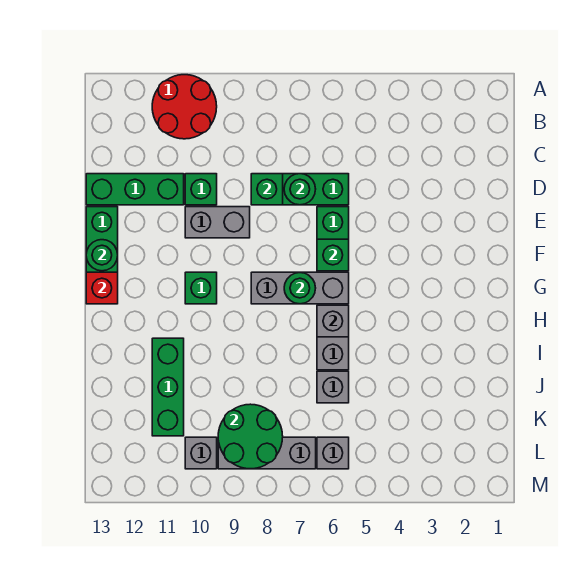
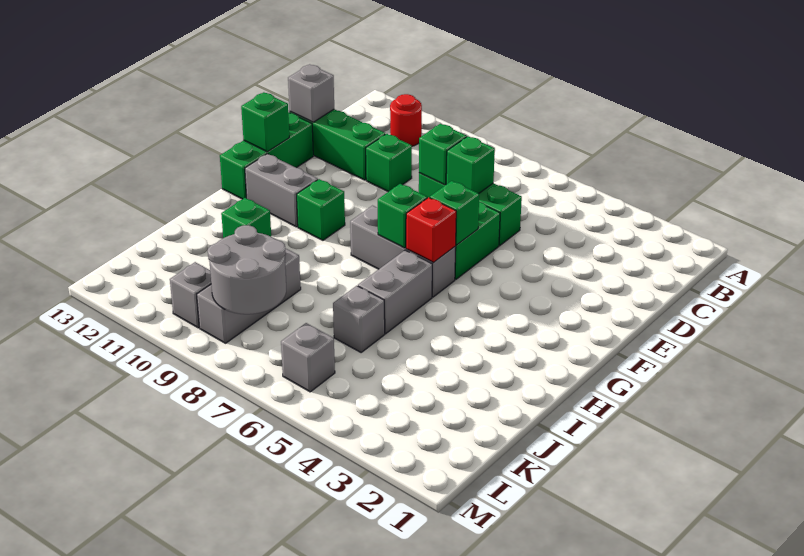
red round brick A10:B11 level 1 -> red round brick B11 level 1
green round brick D7 level 2 -> green brick D7 level 2
grey brick E9:E10 level 1 -> grey brick G11:G12 level 1
green round brick F13 level 2 -> green brick F13 level 2
green round brick G7 level 2 -> green brick G7 level 2
red brick G13 level 2 -> red brick G6 level 2
grey brick H6 level 2 -> grey brick D13 level 2
green brick I11:K11 level 1 -> green brick I11 level 1
green round brick K8:L9 level 2 -> grey round brick K8:L9 level 2
grey brick L7:L9 level 1 -> grey brick J9:L9 level 1

